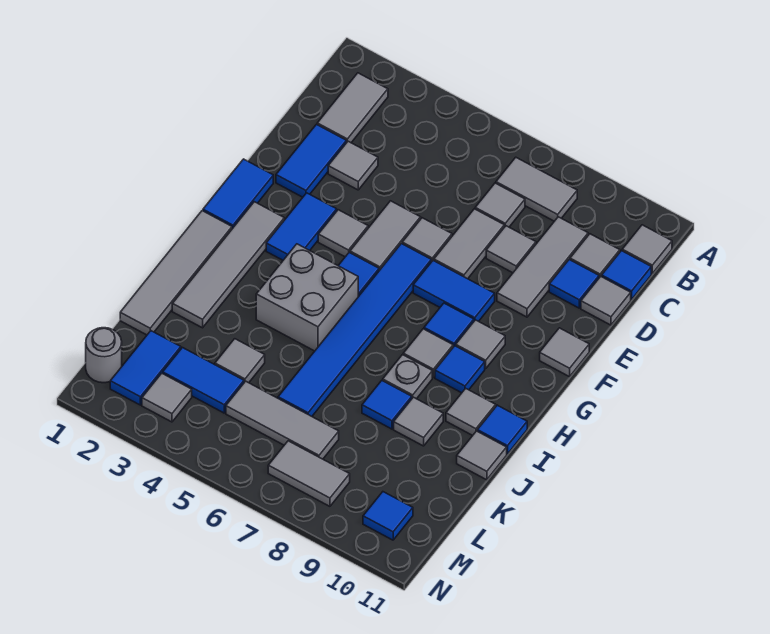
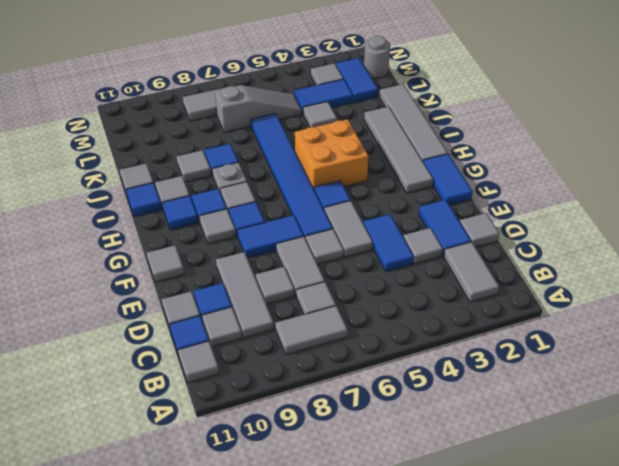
blue tile F3:G3 level 1 -> blue tile D4:E4 level 1
grey tile F4 level 1 -> grey tile D1 level 1
grey brick H4:I5 level 1 -> orange brick H4:I5 level 1
grey tile L5:L7 level 1 -> grey slope L5:L7 level 1 top 7
blue tile M10 level 1 -> blue tile H10 level 1

